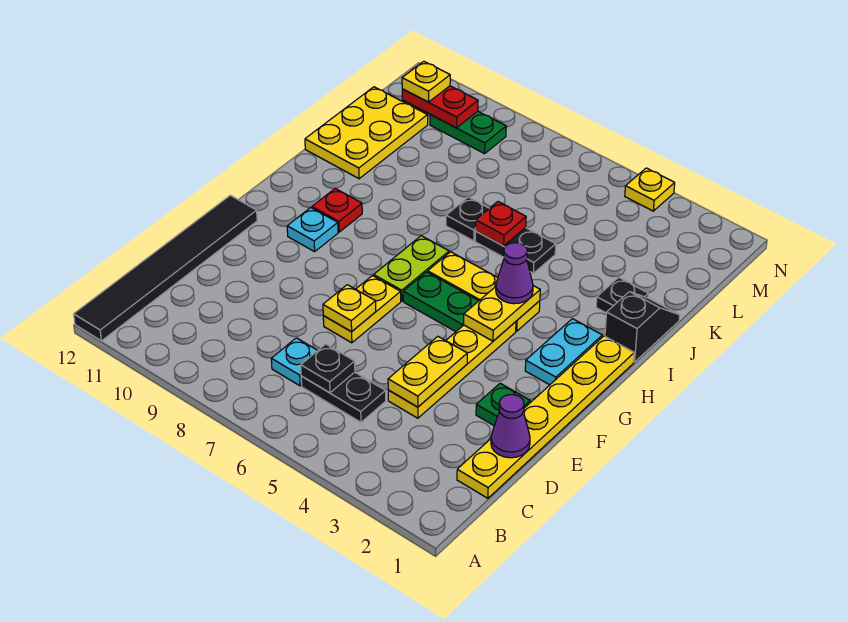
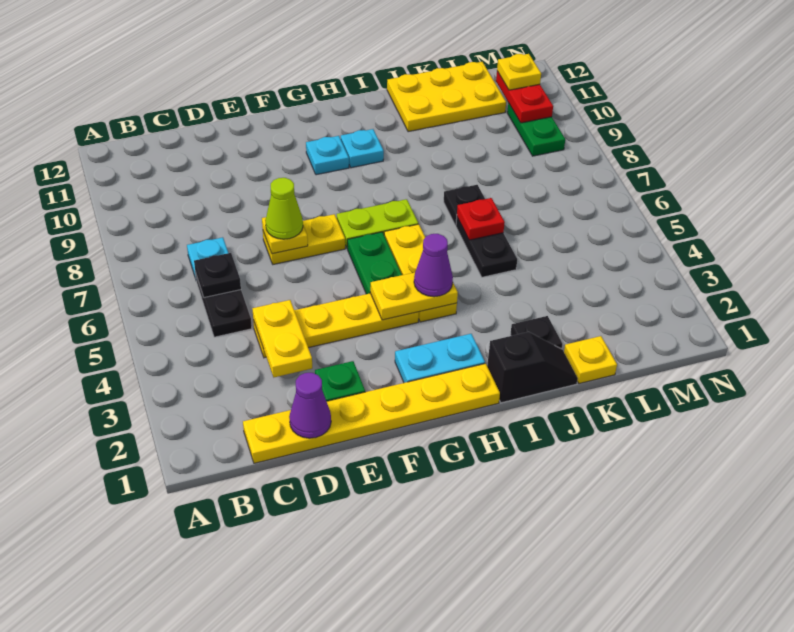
black tile A12:F12 level 1 -> none
yellow plate D4:E4 level 2 -> yellow plate D3:D4 level 2
none -> lime cone E7 level 3
red plate H10 level 1 -> cyan plate H10 level 1
yellow plate N4 level 1 -> yellow plate K1 level 1

